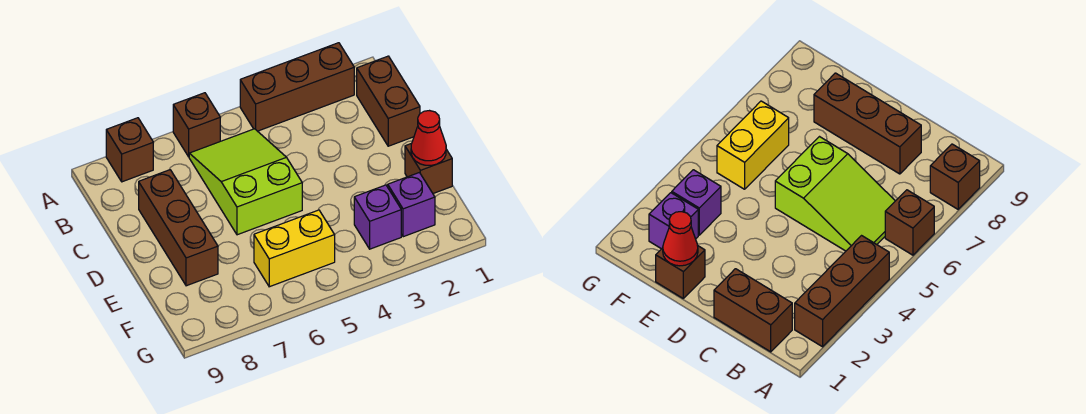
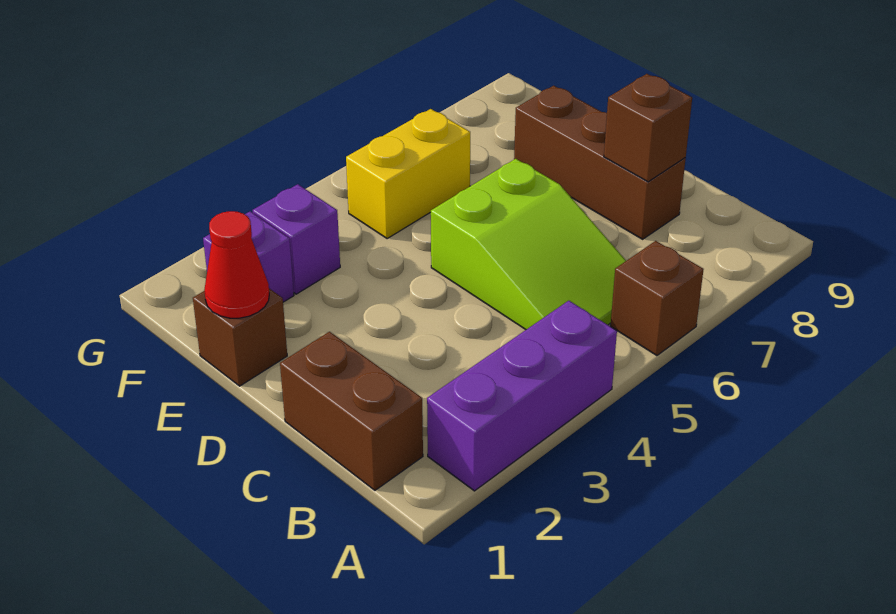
brown brick A2:A4 level 1 -> purple brick A2:A4 level 1
brown brick A8 level 1 -> brown brick C8 level 2

